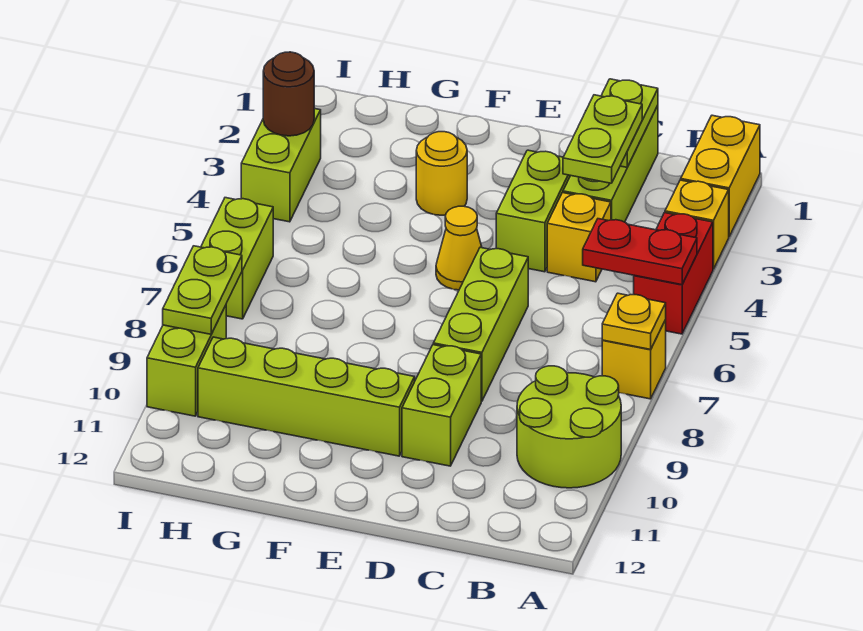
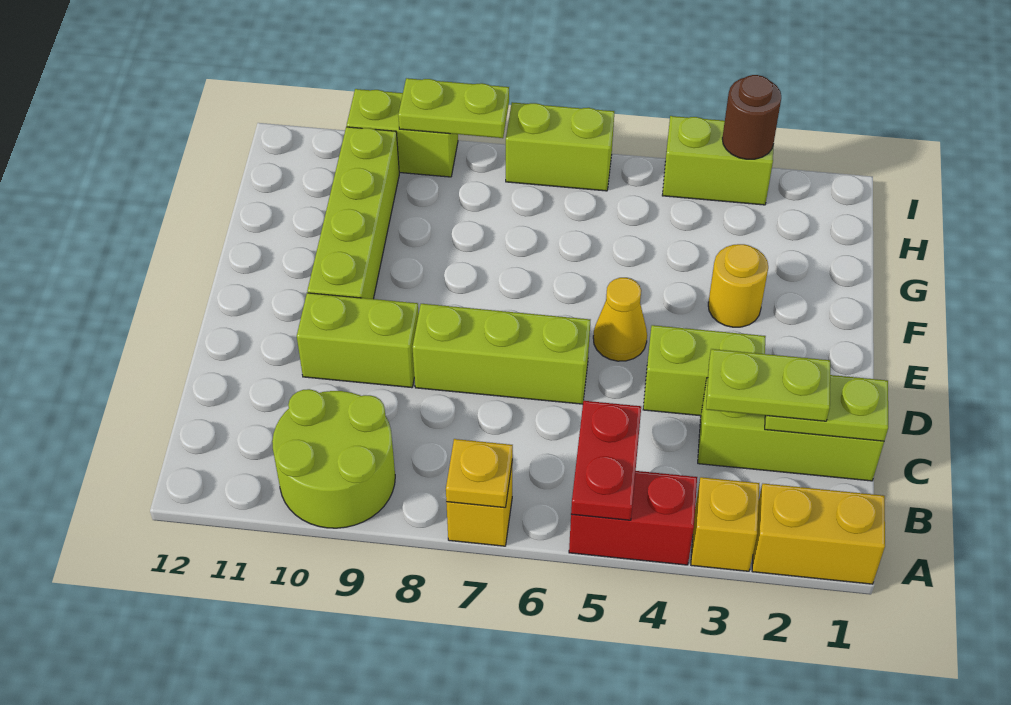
yellow brick C4 level 1 -> none

